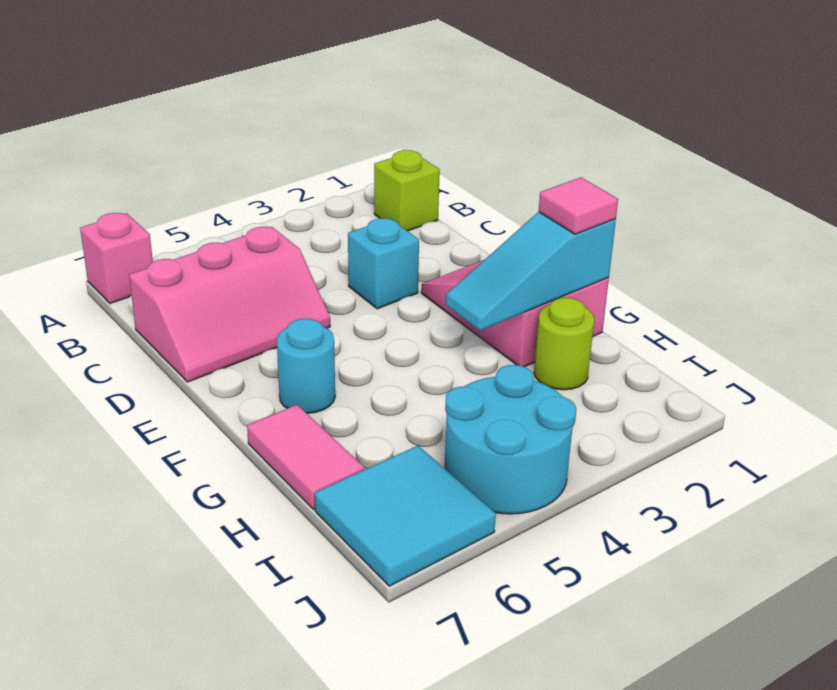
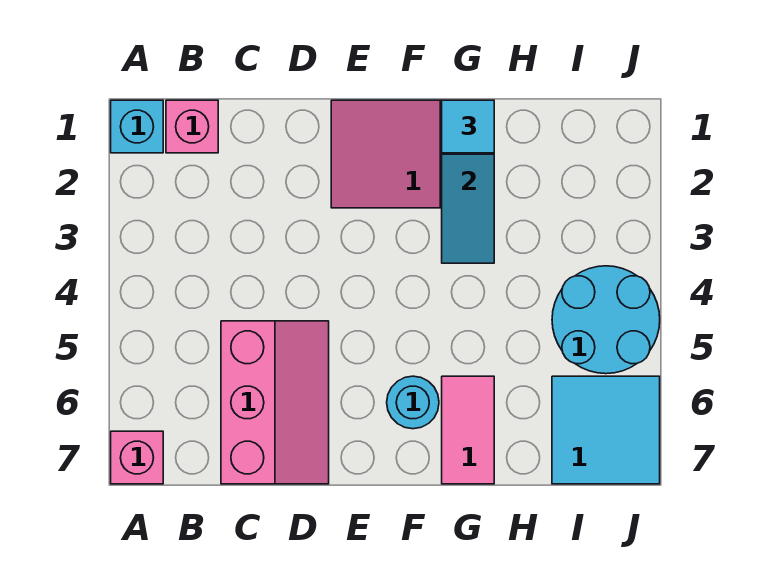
lime brick B1 level 1 -> pink brick B1 level 1
cyan brick D3 level 1 -> cyan brick A1 level 1
pink tile G1 level 3 -> cyan tile G1 level 3
pink tile G7:H7 level 1 -> pink tile G6:G7 level 1
lime round brick H2 level 1 -> none

